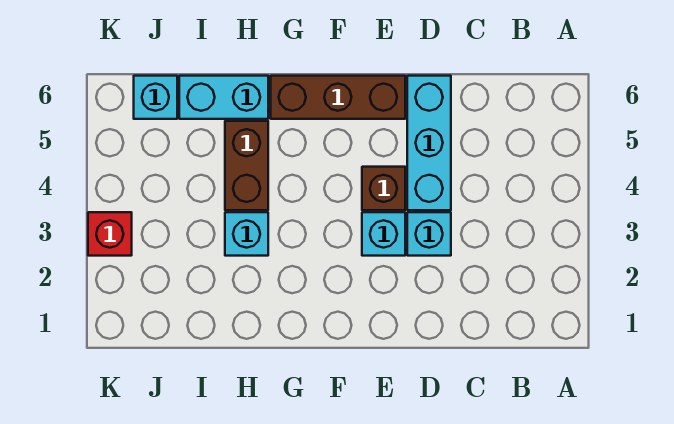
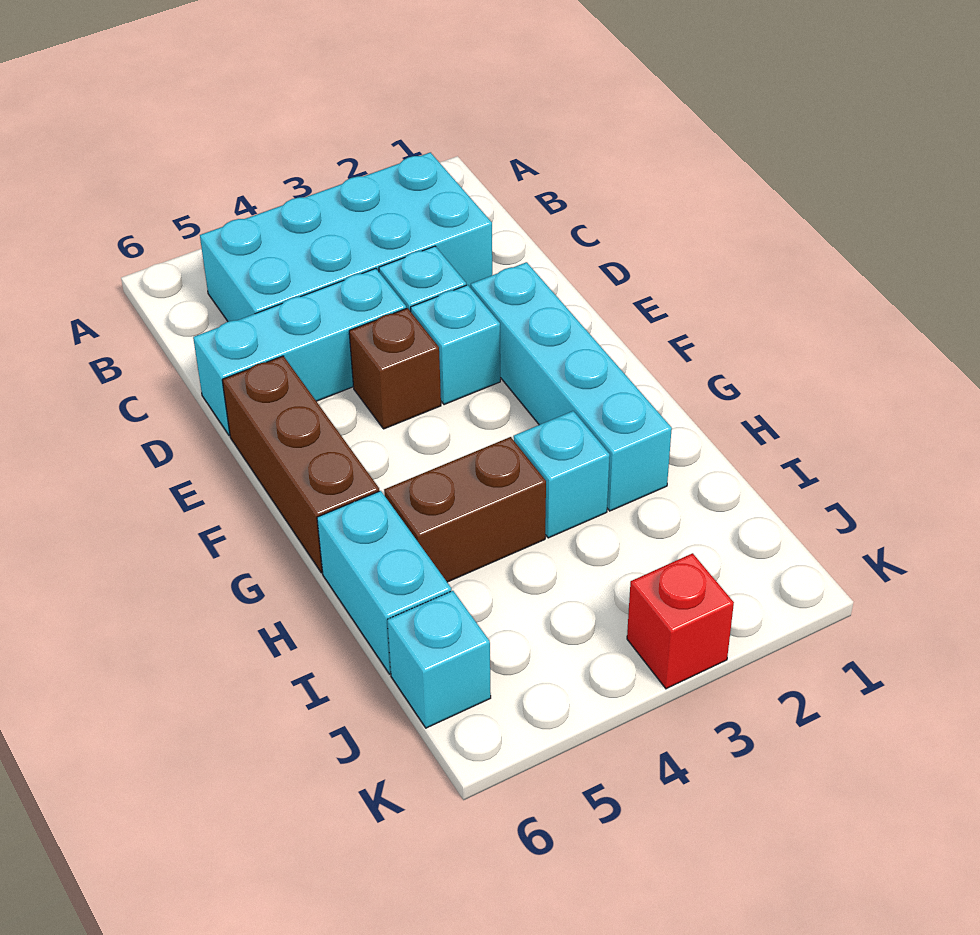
none -> cyan brick B2:C5 level 1
none -> cyan brick E2:H2 level 1

